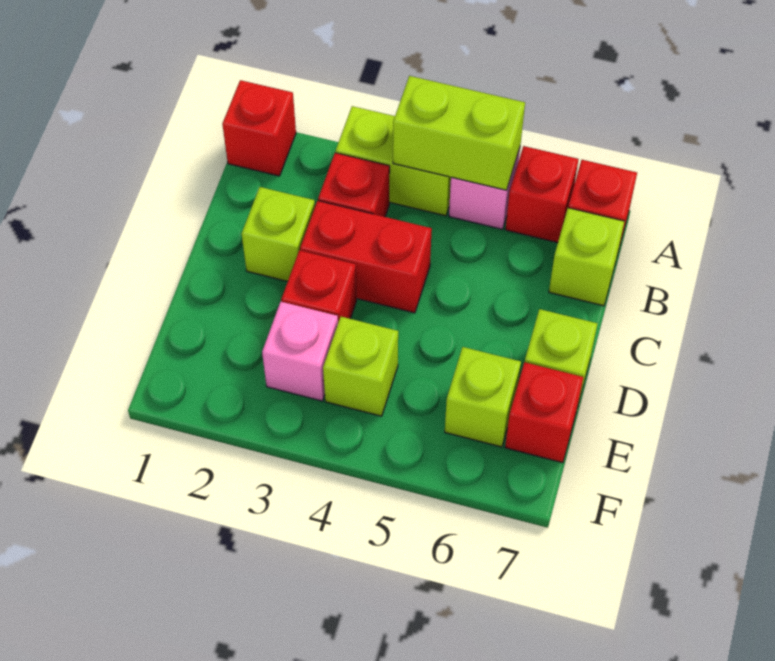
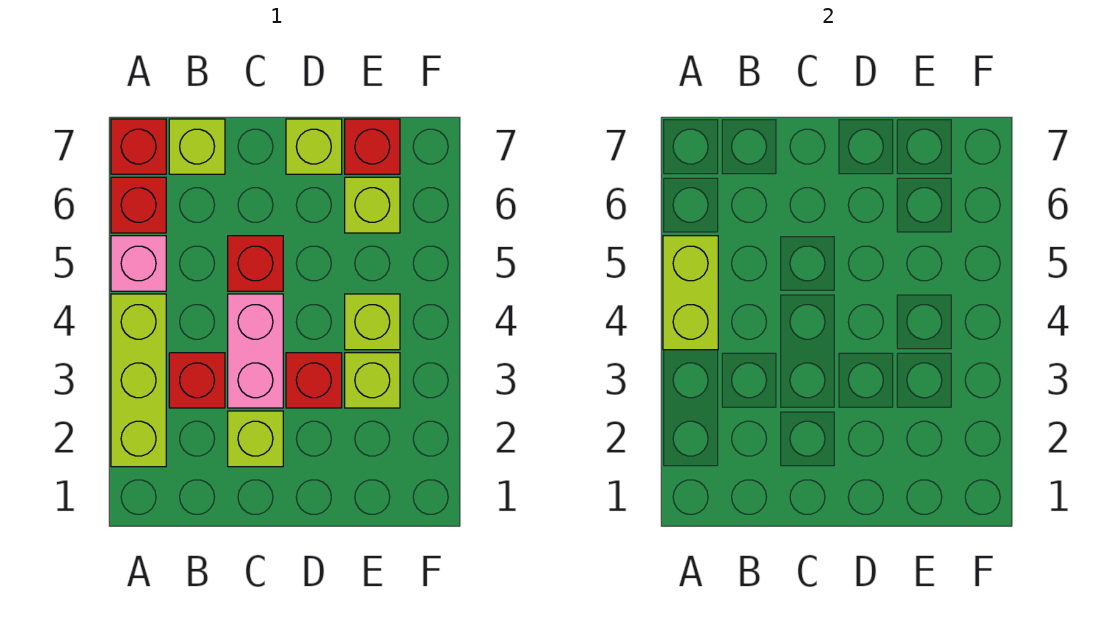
red brick A1 level 1 -> red brick C5 level 1
lime brick A3:A4 level 1 -> lime brick A2:A4 level 1
red brick C3:C4 level 1 -> pink brick C3:C4 level 1
pink brick E3 level 1 -> lime brick E3 level 1

